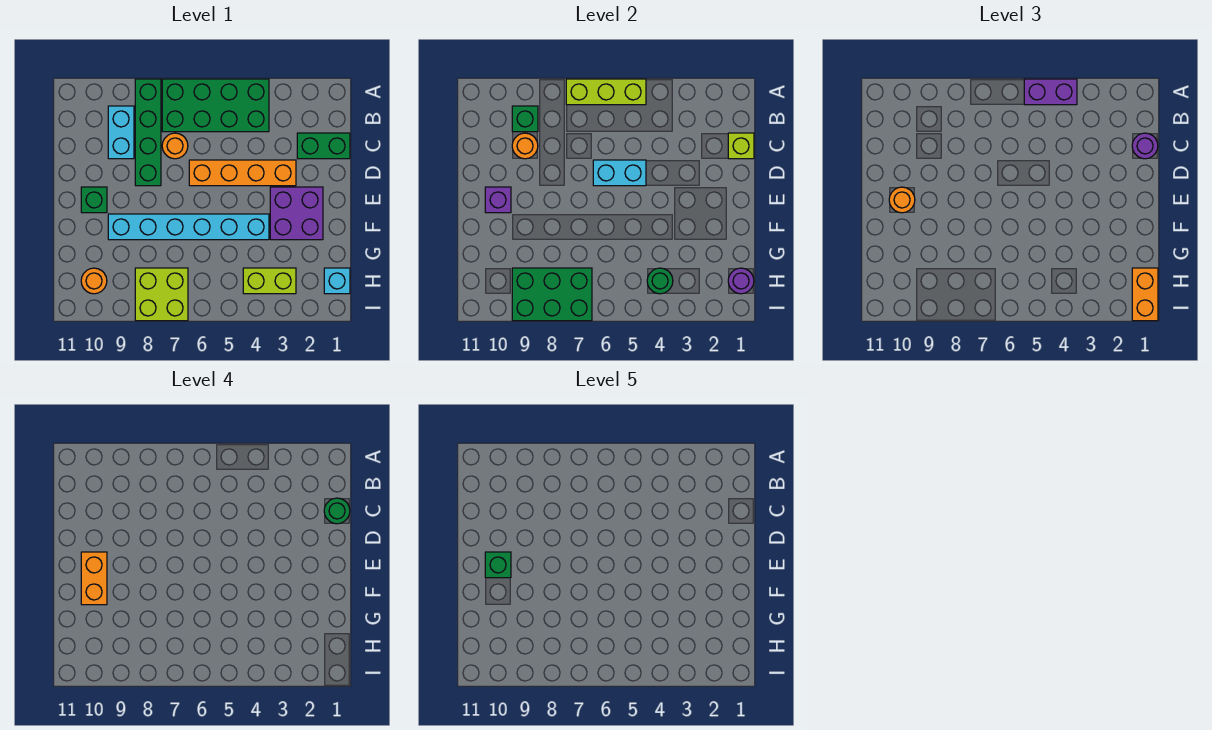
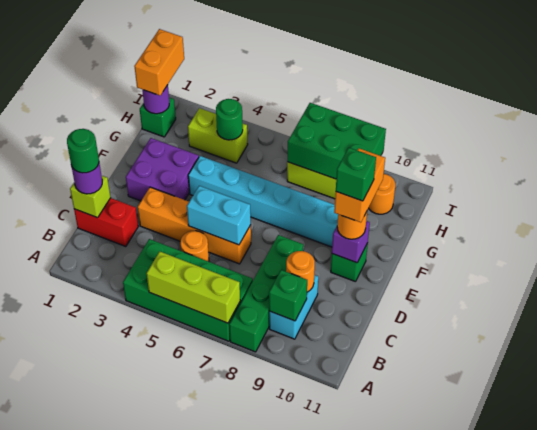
purple brick A4:A5 level 3 -> none
green brick C1:C2 level 1 -> red brick C1:C2 level 1
orange round brick C7 level 1 -> orange round brick C5 level 1
cyan brick H1 level 1 -> green brick H1 level 1

